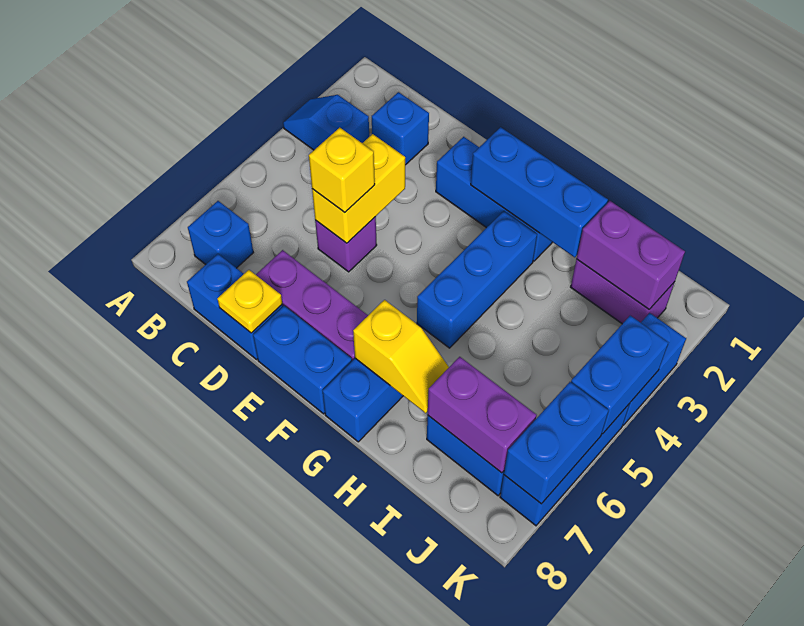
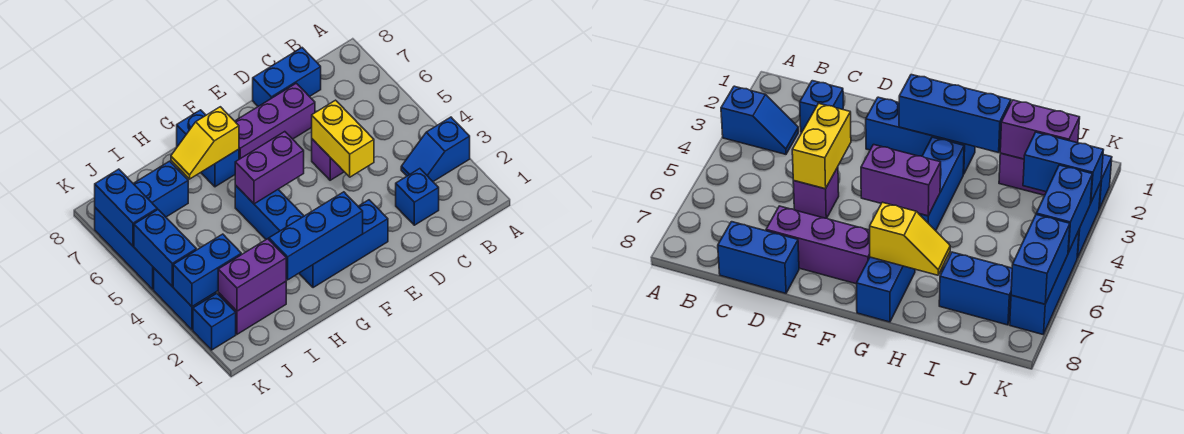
blue slope A3:B3 level 1 top B -> blue slope A3:B3 level 1 top A
blue brick B7 level 1 -> blue brick K2 level 1
yellow brick D5 level 3 -> none
yellow plate D8 level 2 -> none
blue brick E8:F8 level 1 -> blue brick J3:K3 level 2
purple brick I7:J7 level 2 -> purple brick F5:G5 level 2

